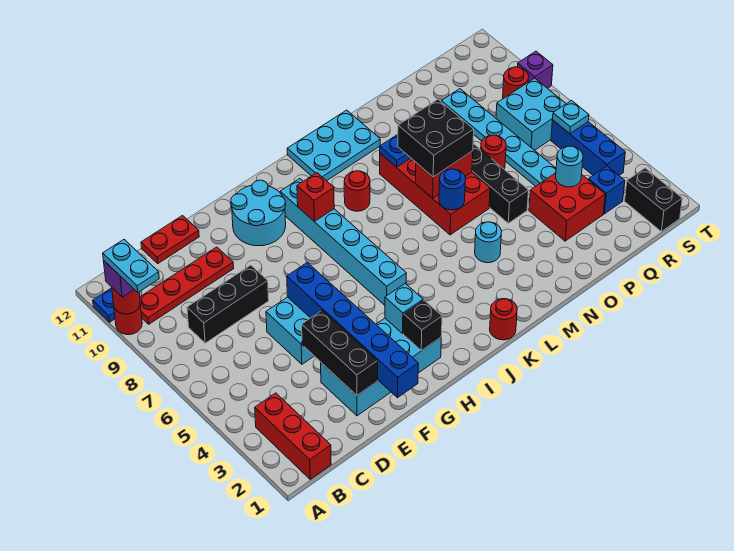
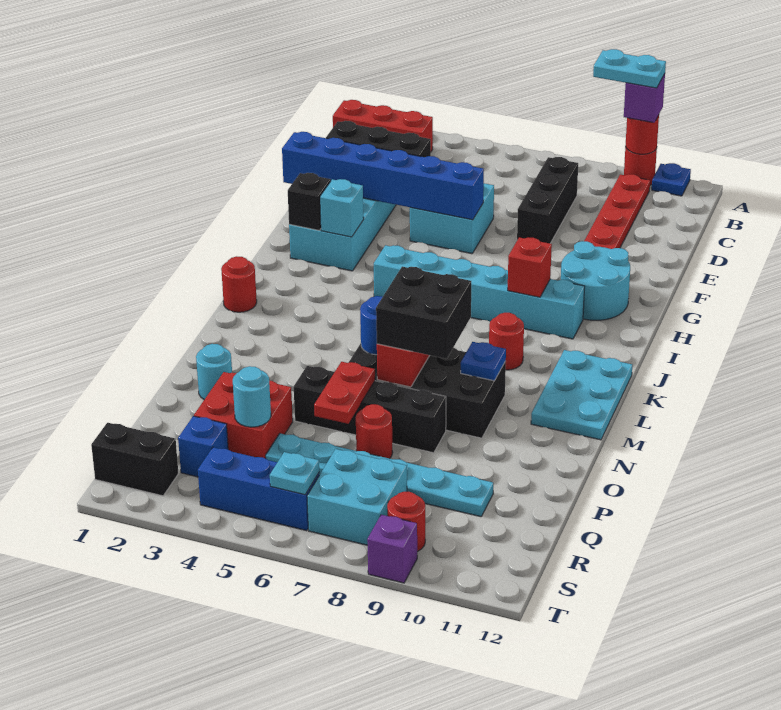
red plate D12:E12 level 1 -> red plate O6:P6 level 2
cyan round brick M4 level 1 -> cyan round brick O2 level 1
red brick M6:N9 level 1 -> black brick M6:N9 level 1

